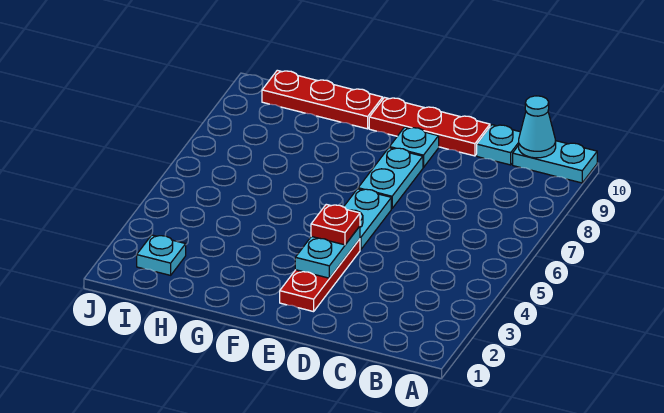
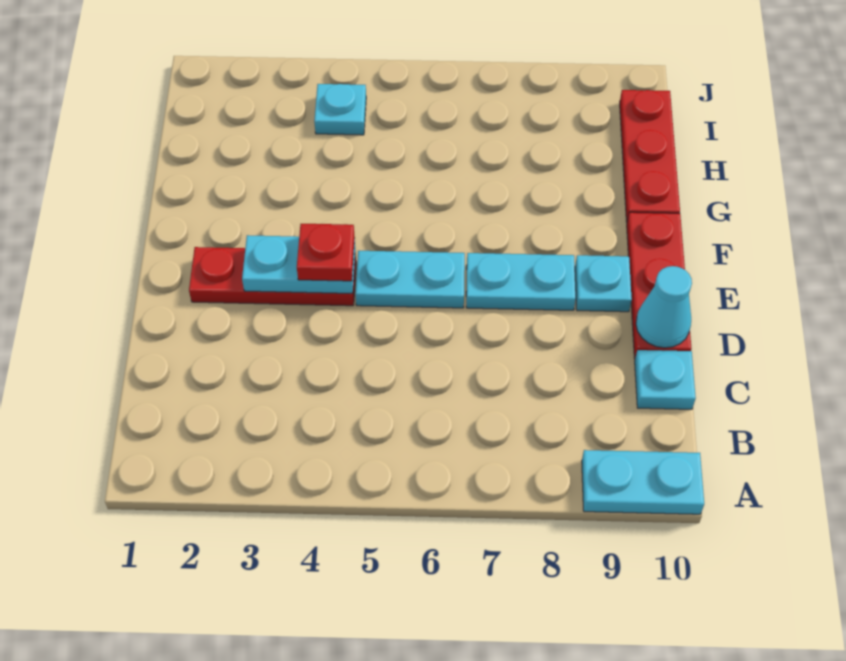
cyan plate A10:B10 level 1 -> cyan plate A9:A10 level 1
cyan cone B10 level 2 -> cyan cone D10 level 2
cyan plate I2 level 1 -> cyan plate I4 level 1

